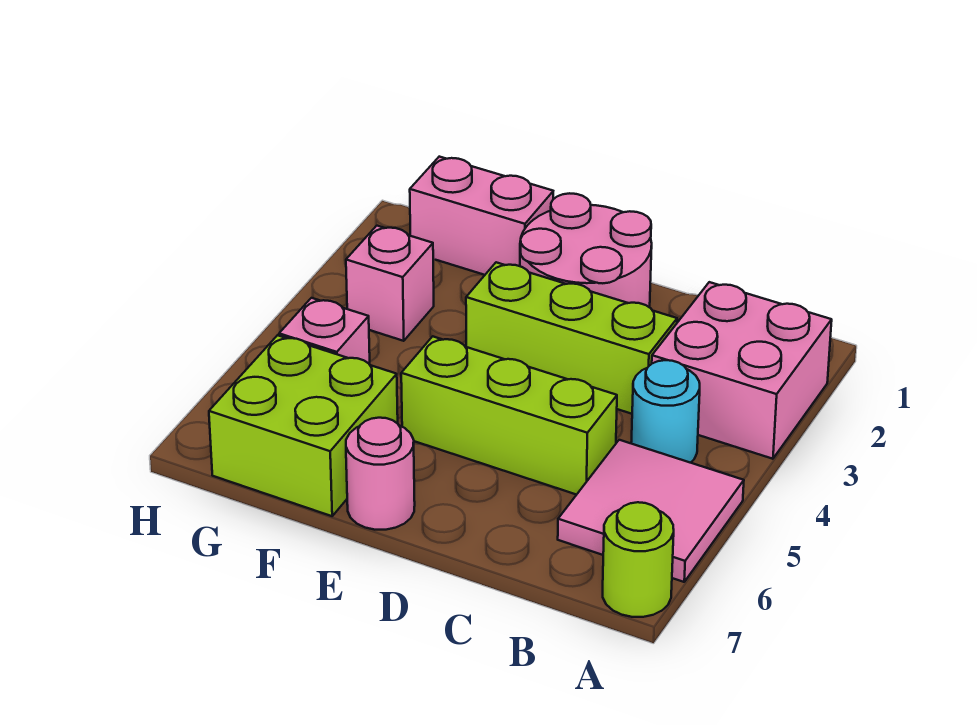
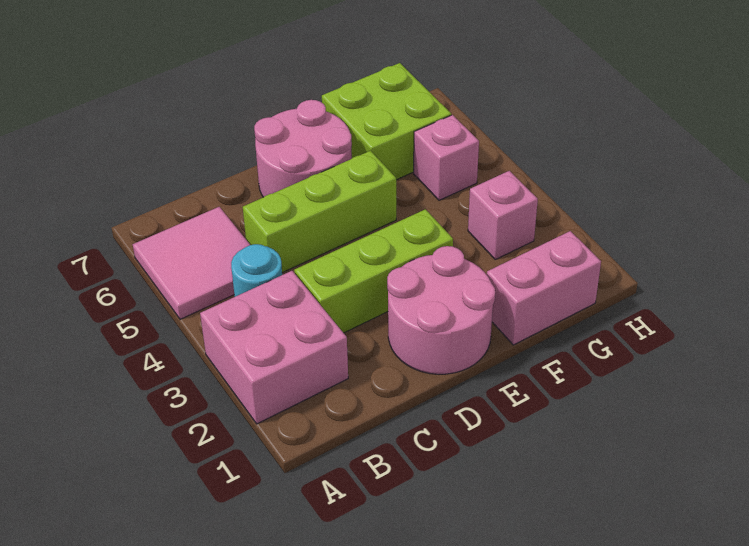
lime round brick A7 level 1 -> none
pink round brick E7 level 1 -> pink round brick D6:E7 level 1

